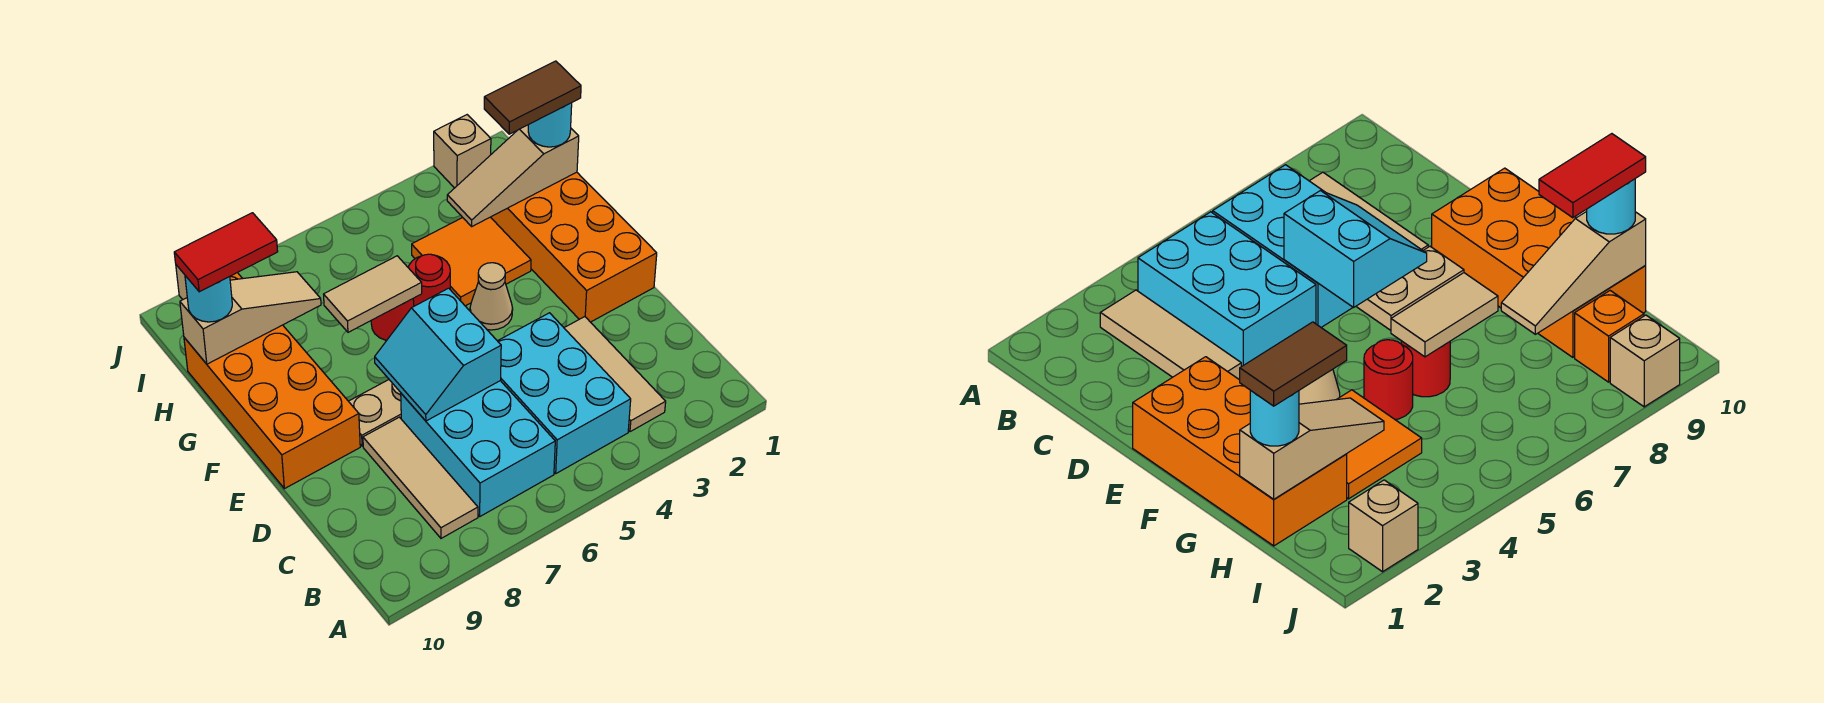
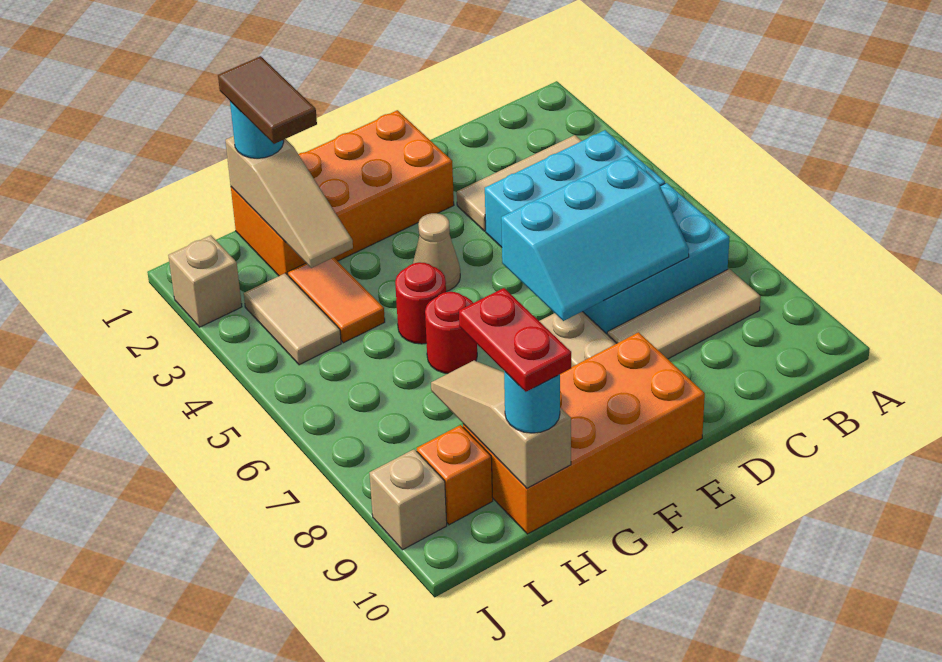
cyan slope D6:E7 level 2 top 6 -> cyan slope C6:E7 level 2 top 6
orange tile G3:H4 level 1 -> orange tile H3:H4 level 1
tan tile G6:G7 level 2 -> tan tile I3:I4 level 1
red tile H9:H10 level 4 -> red plate H9:H10 level 4

